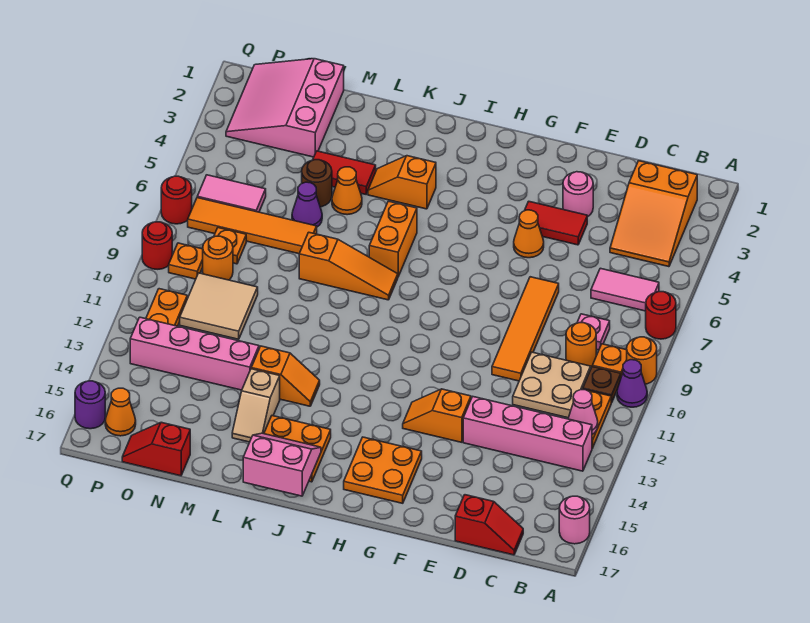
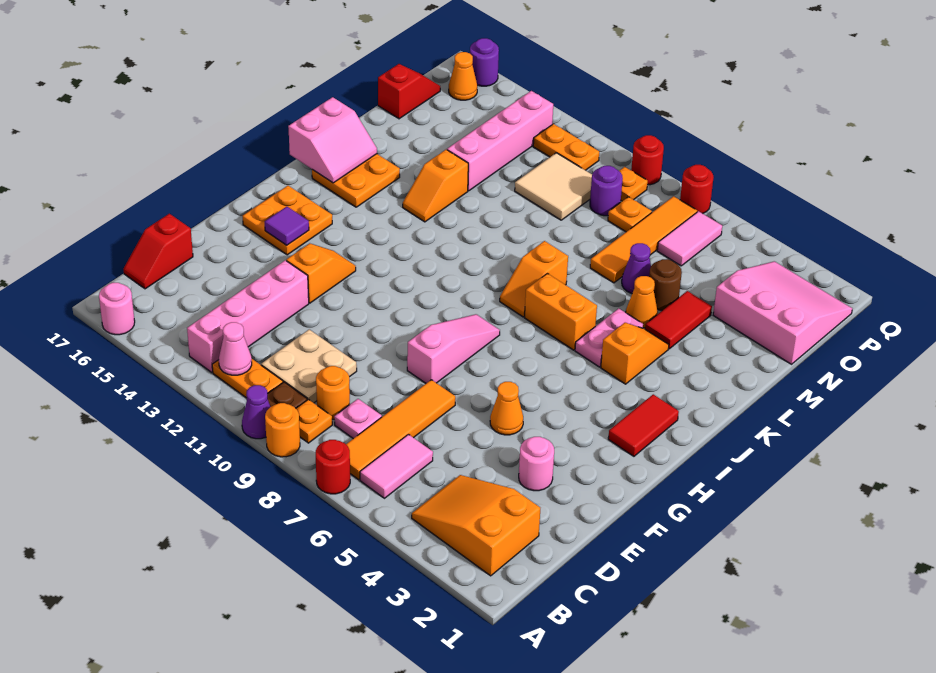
red tile E4:F4 level 1 -> red tile H2:I2 level 1
orange tile E7:E10 level 1 -> orange tile B7:E7 level 1
none -> pink slope F8:H8 level 1 top F
none -> purple tile G15 level 2
none -> pink plate J5:K5 level 1
orange slope J8:L8 level 1 top L -> orange slope J8:K8 level 1 top K
tan slope L14:L15 level 1 top 14 -> none
orange round brick O9 level 1 -> purple round brick O9 level 1

